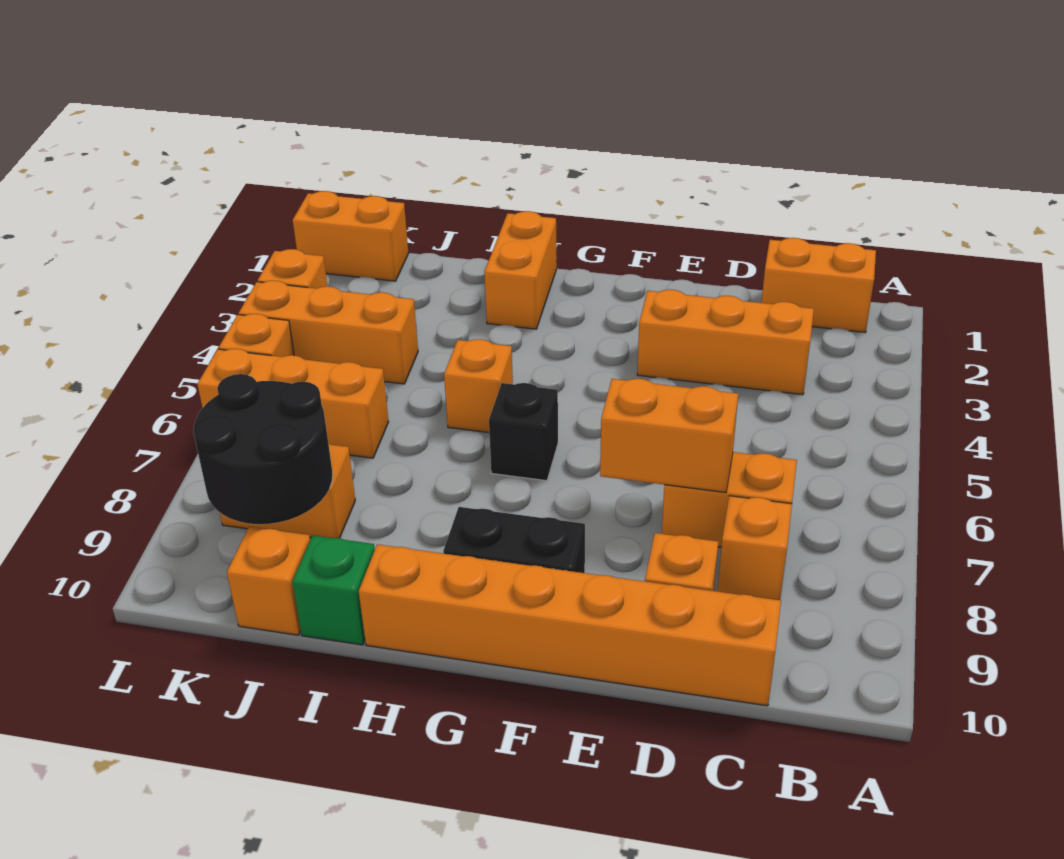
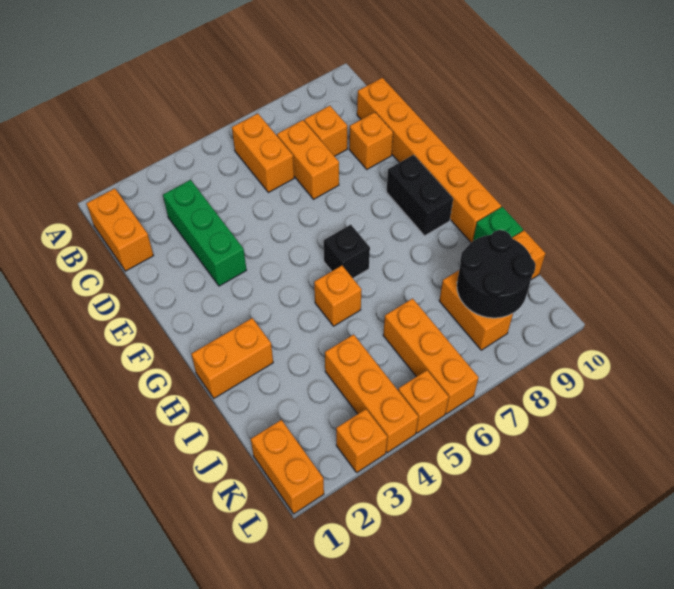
orange brick C3:E3 level 1 -> green brick C3:E3 level 1
orange brick D7:E7 level 2 -> orange brick B6:C6 level 1

